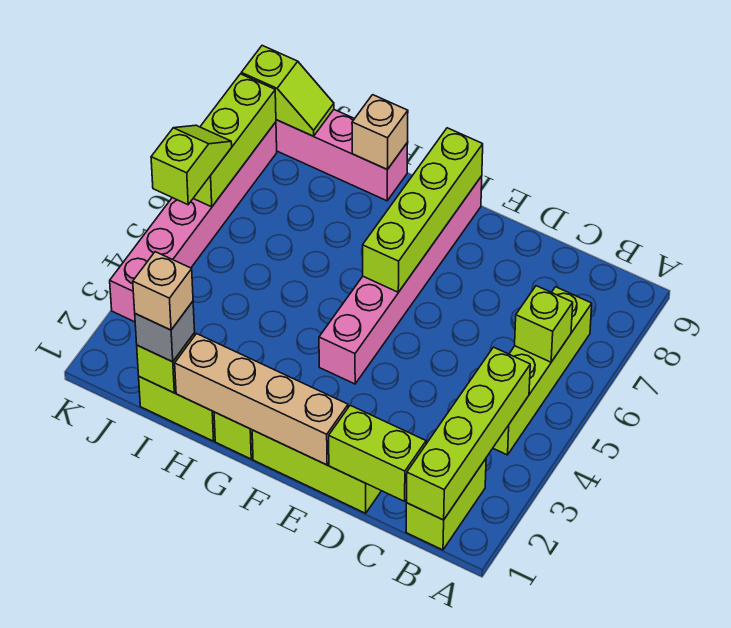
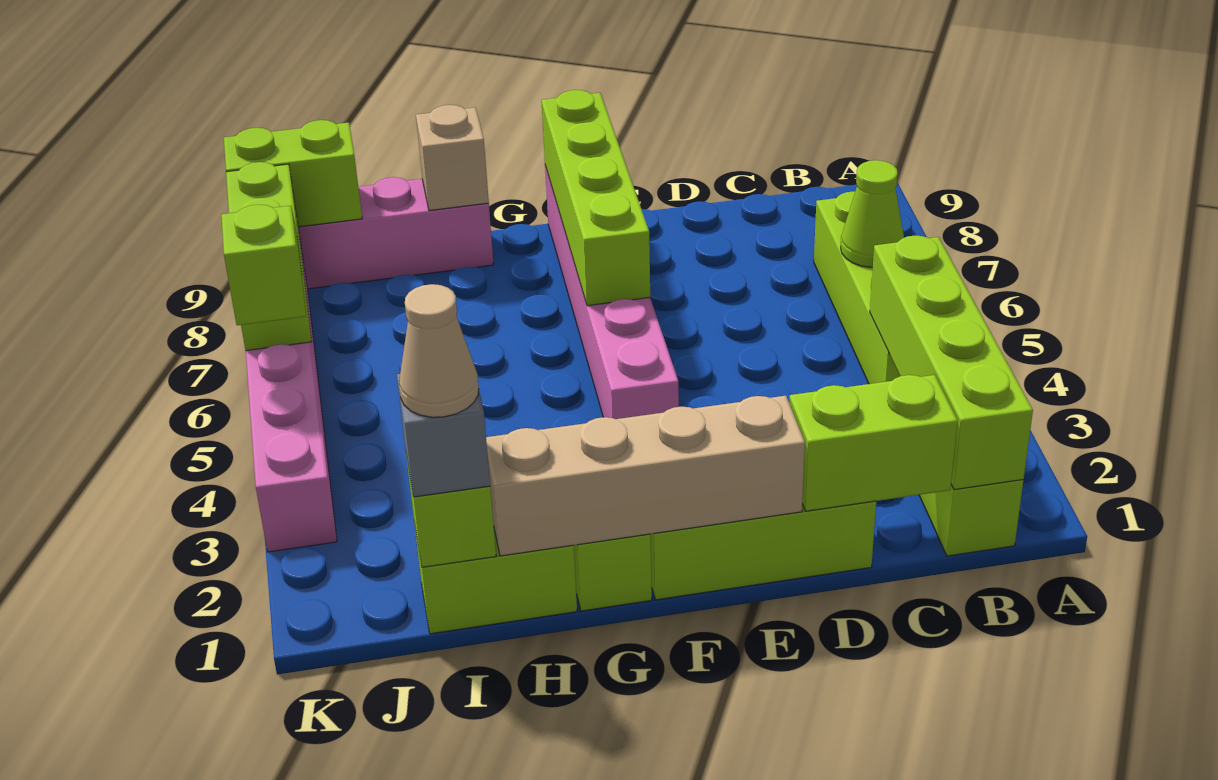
lime brick B6 level 2 -> lime cone B6 level 2
tan brick I1 level 4 -> tan cone I1 level 4
lime slope J9:K9 level 2 top K -> lime brick J9:K9 level 2

